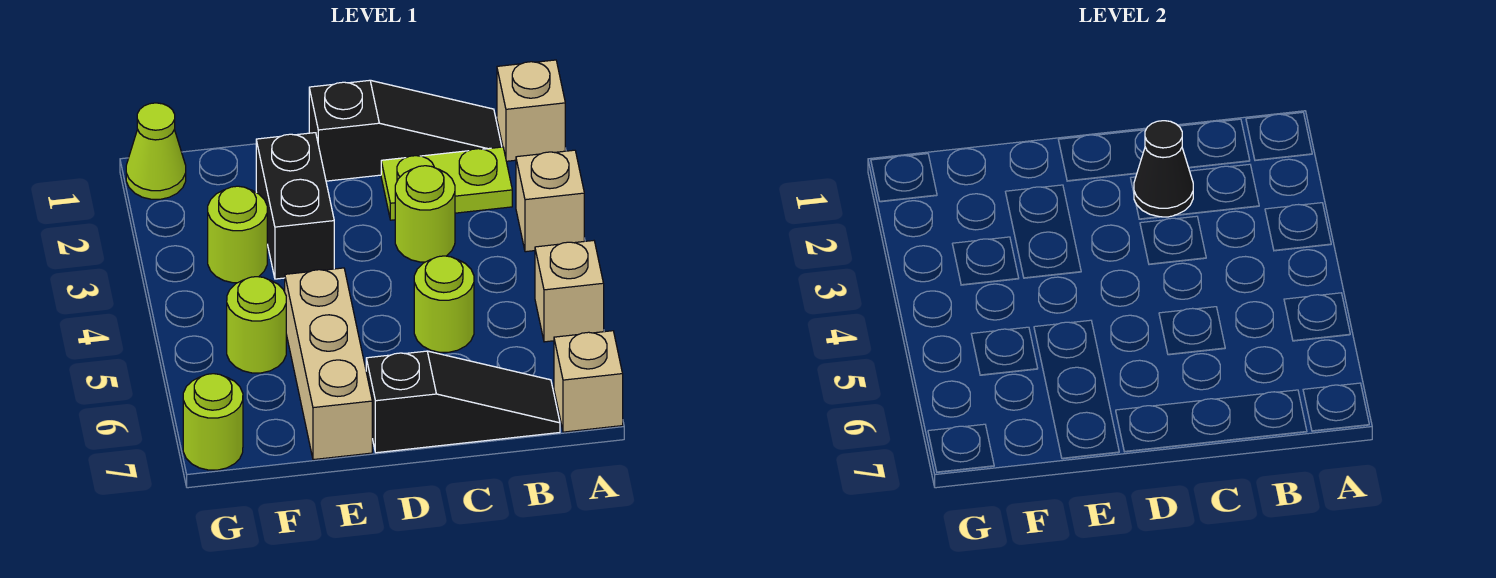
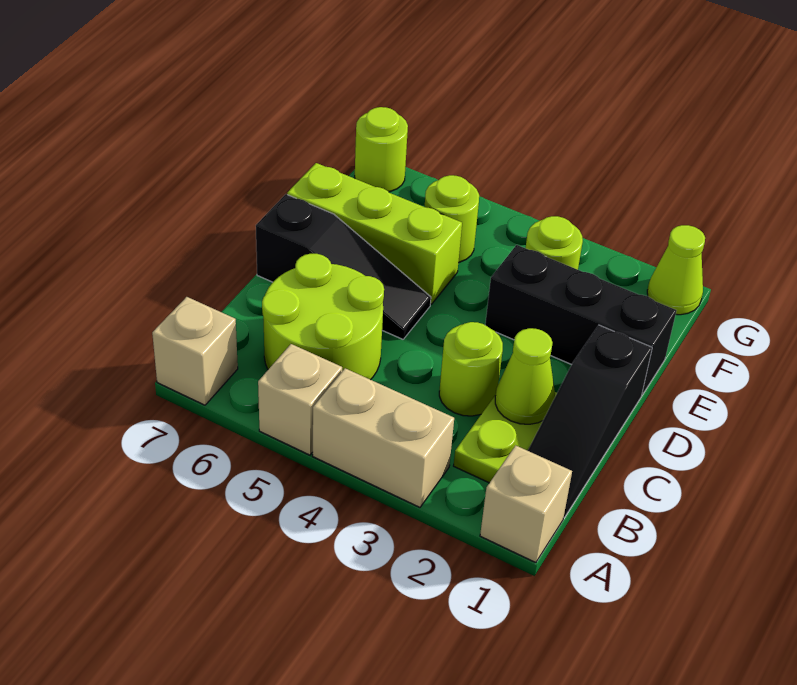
tan brick A3 level 1 -> tan brick A3:A4 level 1
black slope B7:D7 level 1 top D -> black slope D5:D7 level 1 top 7
black cone C2 level 2 -> lime cone C2 level 2
lime round brick C5 level 1 -> lime round brick B5:C6 level 1
black brick E2:E3 level 1 -> black brick E1:E3 level 1
tan brick E5:E7 level 1 -> lime brick E5:E7 level 1

